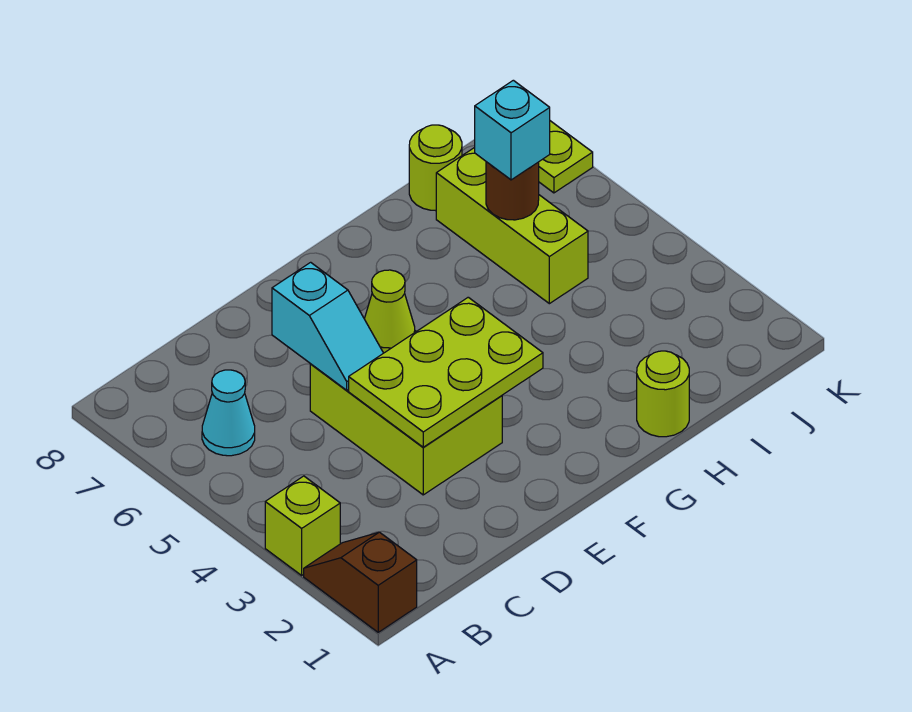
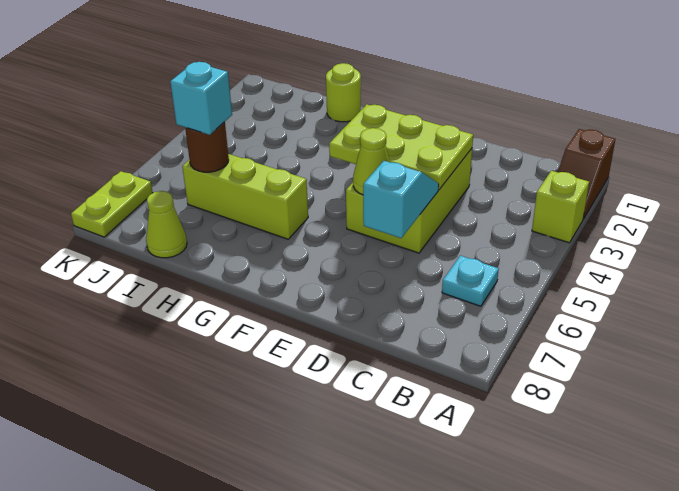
cyan cone B6 level 1 -> cyan plate B6 level 1
lime brick I5:I7 level 1 -> lime brick G6:I6 level 1
lime round brick I8 level 1 -> lime cone I8 level 1

